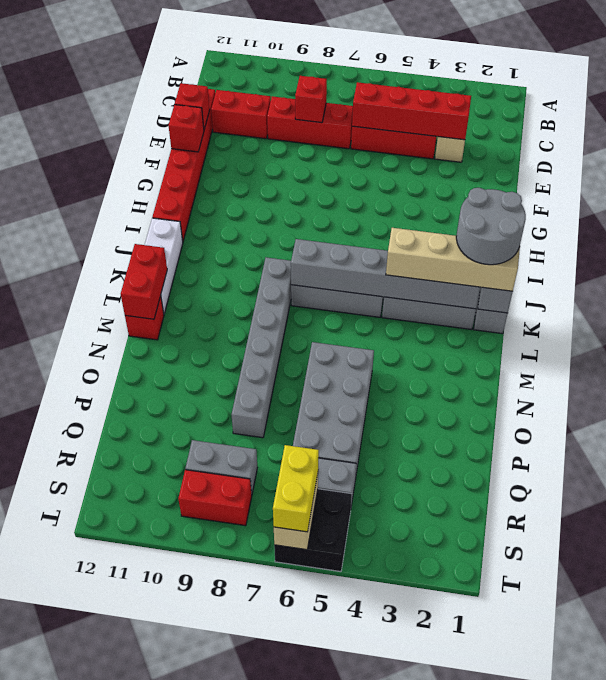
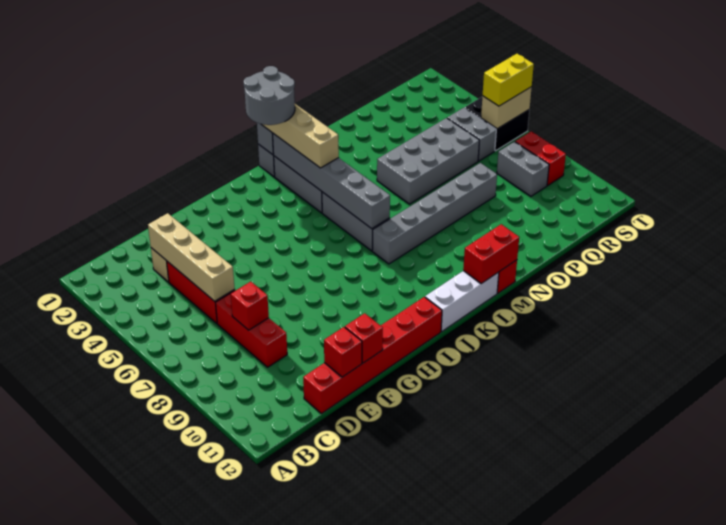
red brick D3:D6 level 2 -> tan brick D3:D6 level 2
red brick D10:D11 level 1 -> none

